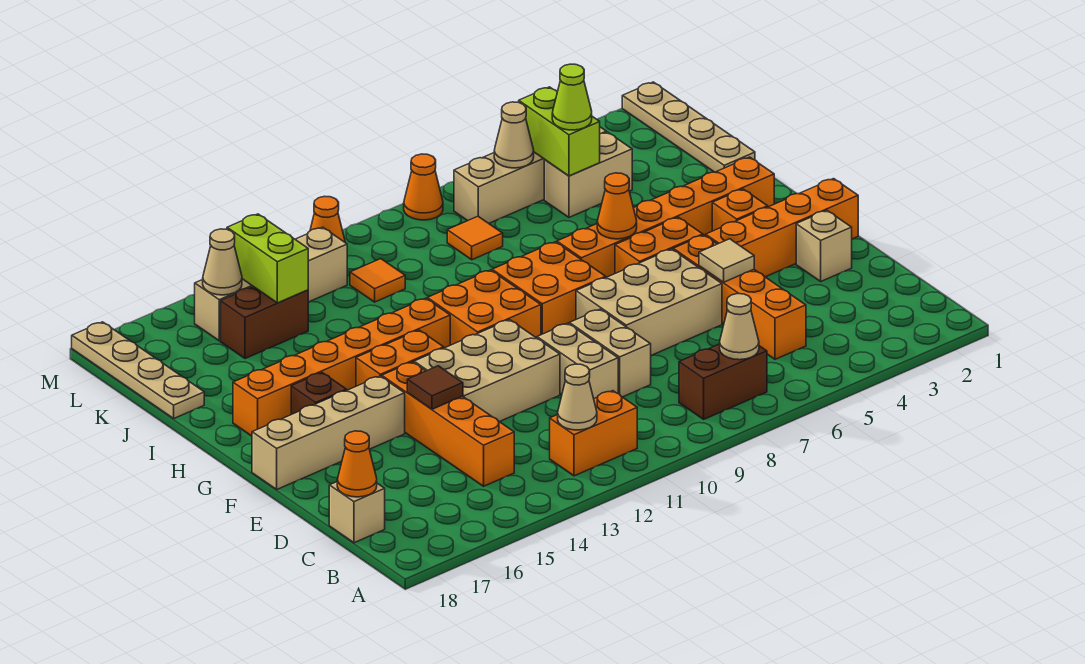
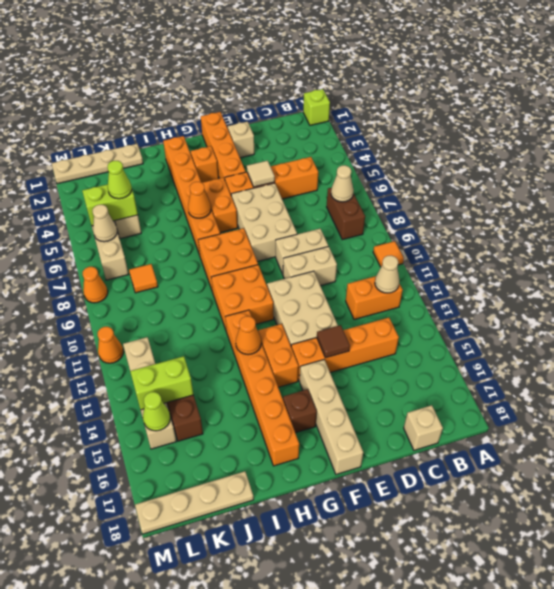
none -> lime brick A1 level 1
orange brick B11:B12 level 1 -> orange brick B12:C12 level 1
orange cone C18 level 2 -> orange cone H13 level 2
orange tile K11 level 1 -> orange tile A10 level 1
tan cone L15 level 2 -> lime cone L15 level 2

